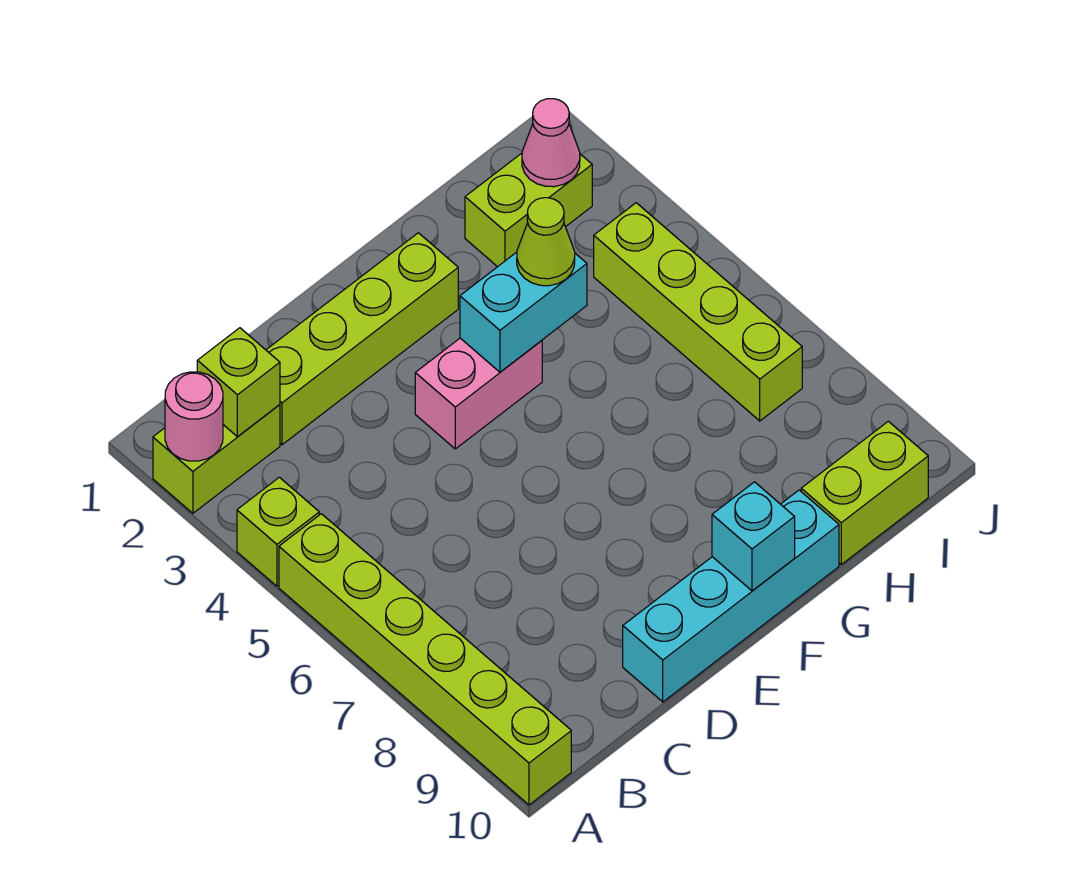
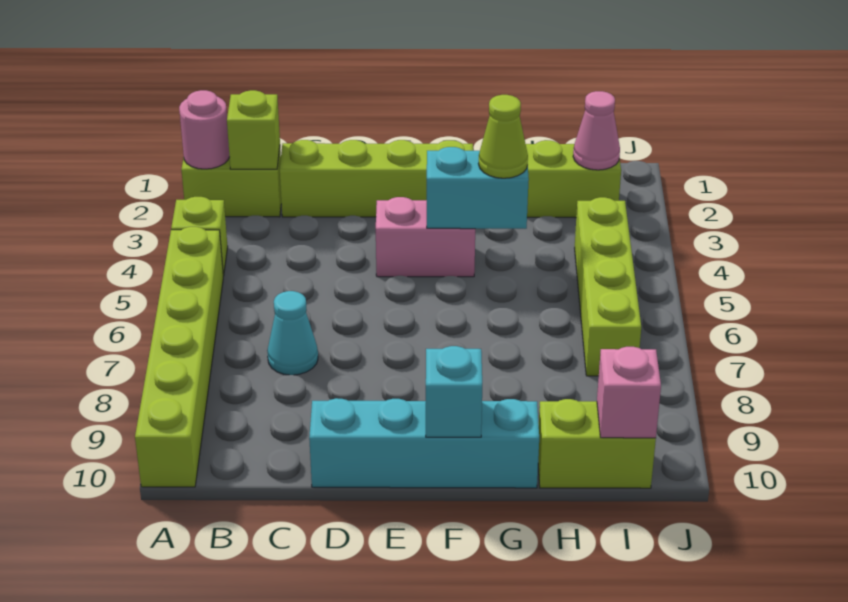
none -> cyan cone C7 level 1
none -> pink brick I10 level 2

